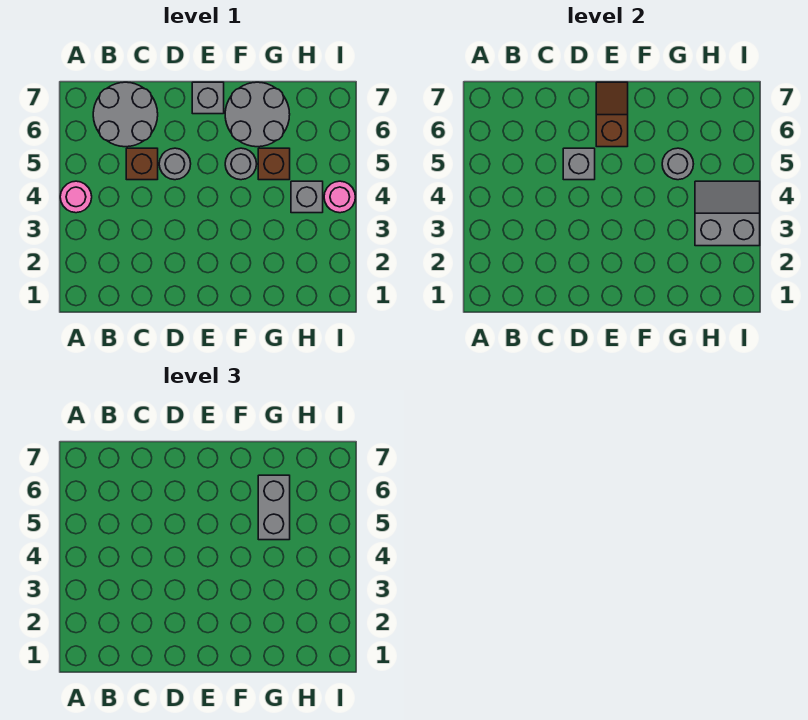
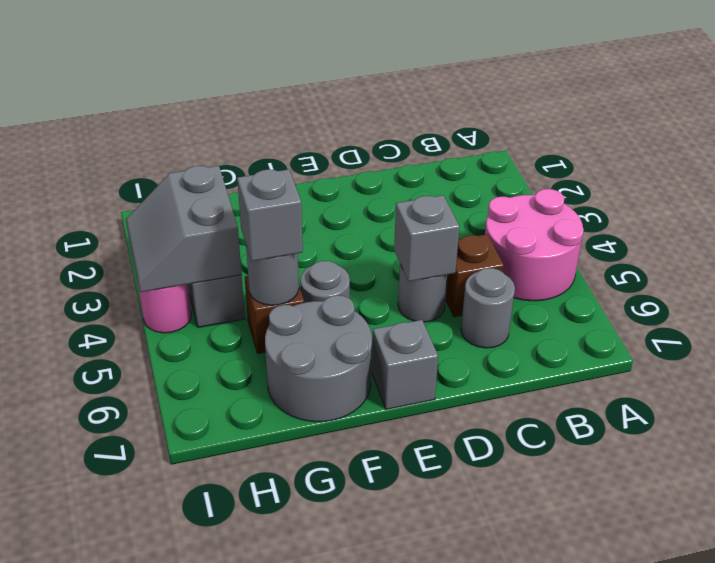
pink round brick A4 level 1 -> pink round brick A4:B5 level 1
grey round brick B6:C7 level 1 -> grey round brick C6 level 1
brown slope E6:E7 level 2 top 6 -> none
grey brick G5:G6 level 3 -> grey brick G5 level 3
grey slope H3:I4 level 2 top 3 -> grey slope H3:I4 level 2 top H

